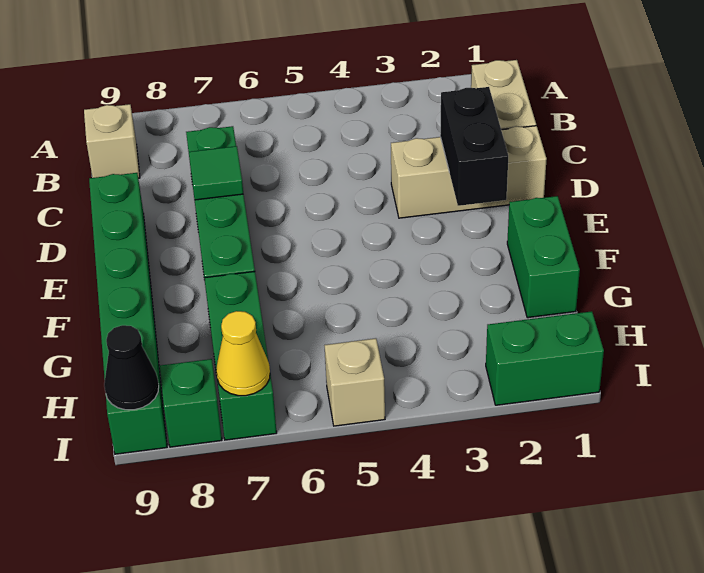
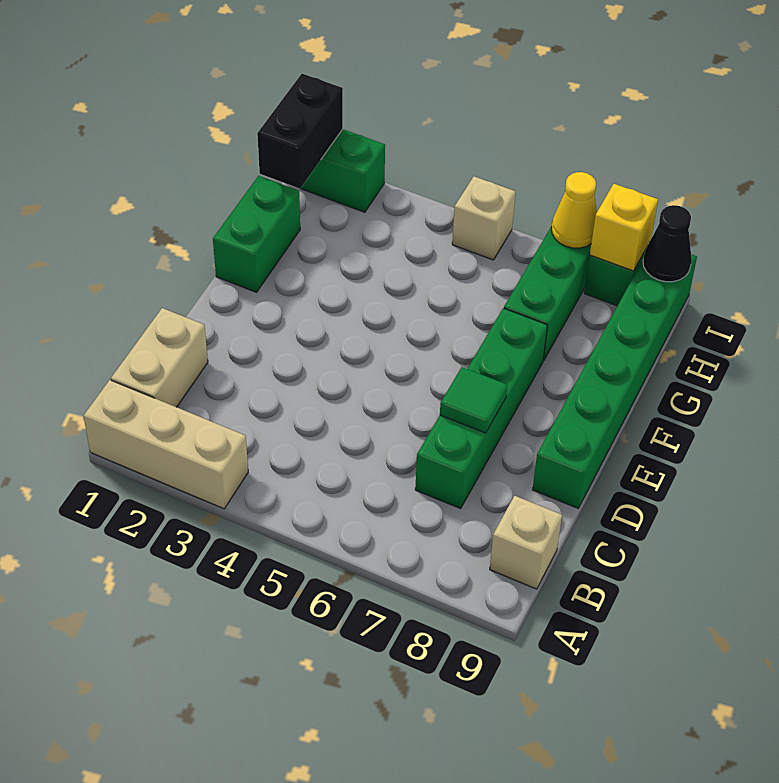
tan brick D1:D3 level 1 -> tan brick A1:A3 level 1
black brick D2:E2 level 2 -> black brick H1:I1 level 2
none -> yellow brick I8 level 2

